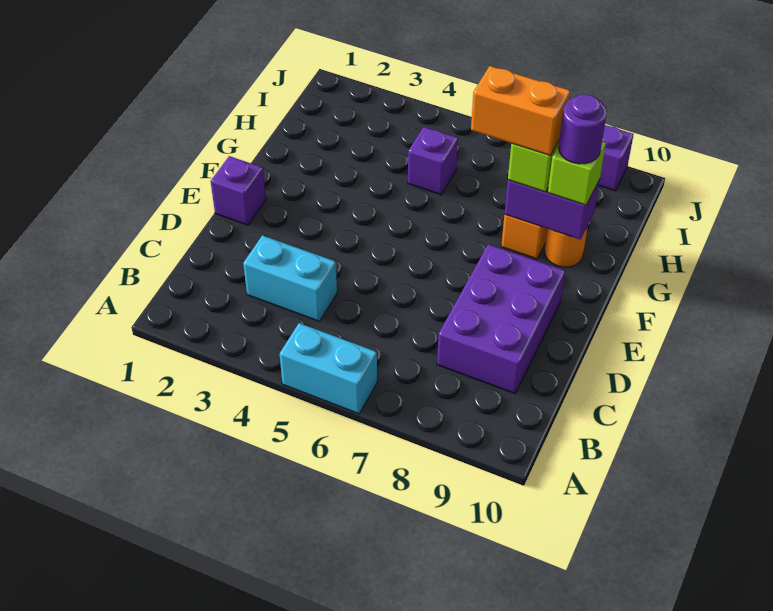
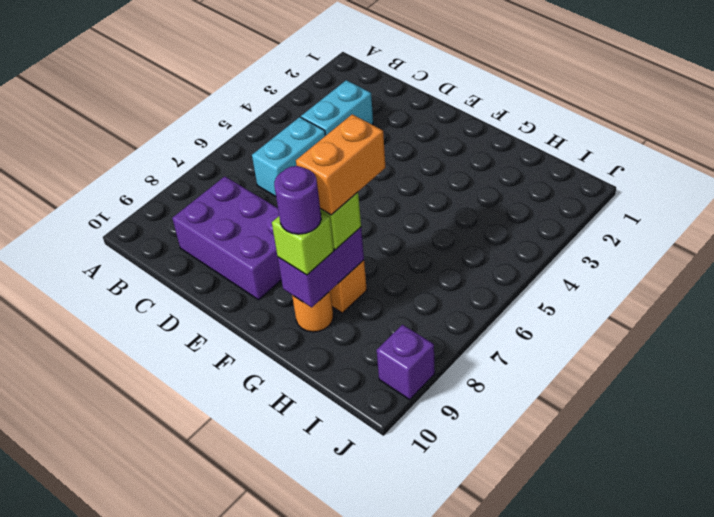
cyan brick A5:A6 level 1 -> cyan brick C5:C6 level 1
purple brick E1 level 1 -> none
purple brick H5 level 1 -> none

